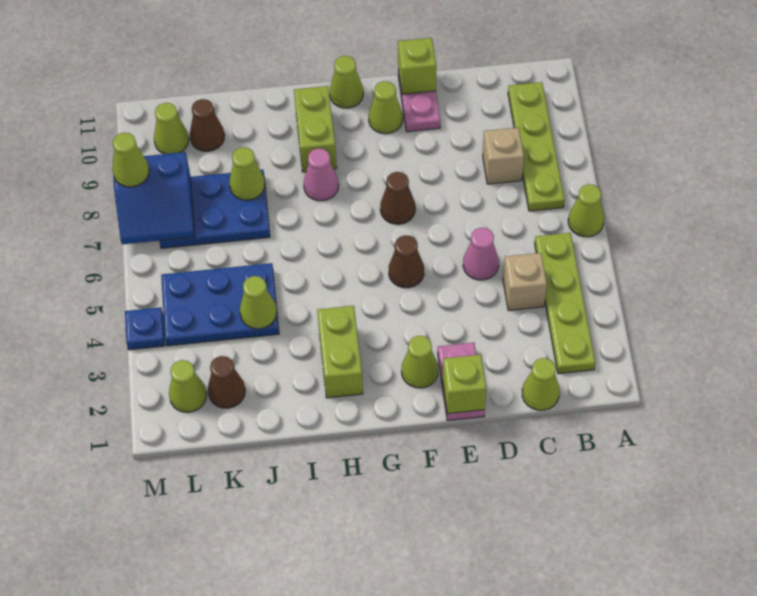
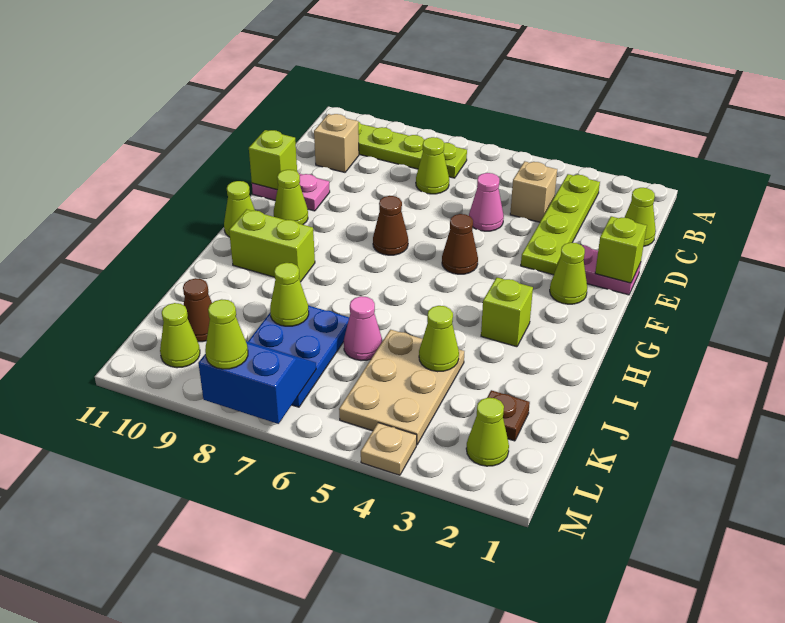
lime cone A6 level 1 -> lime cone C7 level 1
lime plate B2:B5 level 1 -> lime plate B3:E3 level 1
tan brick C8 level 1 -> tan brick C10 level 1
lime brick H2:H3 level 1 -> lime brick H3 level 1
pink cone H8 level 1 -> pink cone J6 level 1
blue plate J4:L5 level 1 -> tan plate J4:L5 level 1
brown cone K2 level 1 -> brown plate K2 level 1
blue slope L7:M8 level 2 top 8 -> blue slope L7:M8 level 2 top M
blue plate M4 level 1 -> tan plate M4 level 1

